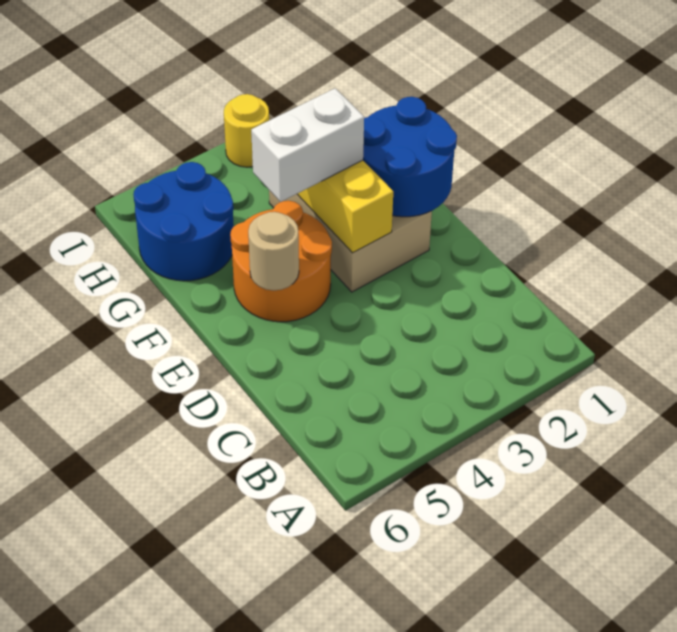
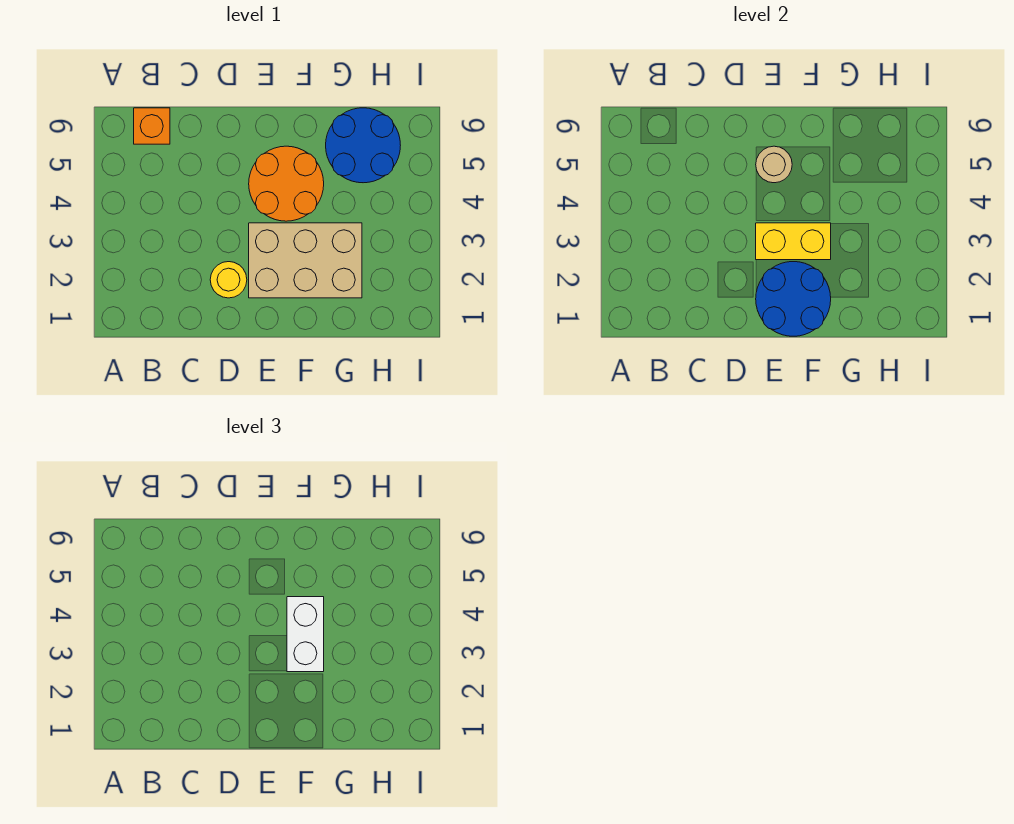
none -> orange brick B6 level 1
yellow round brick I3 level 1 -> yellow round brick D2 level 1

